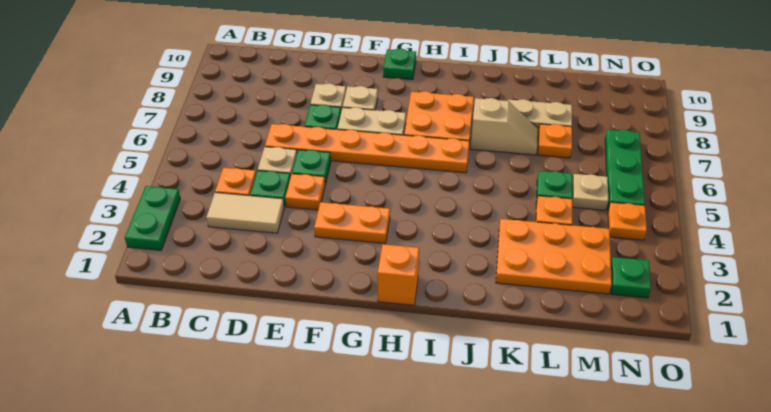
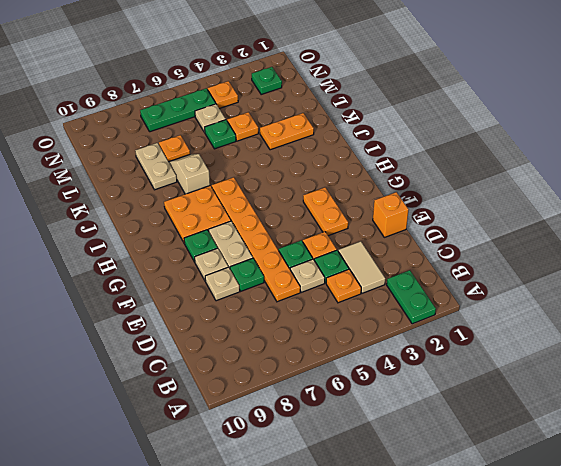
green plate A2:A3 level 1 -> green plate A2:B2 level 1
green plate G10 level 1 -> green plate G8 level 1
orange brick H1 level 1 -> orange brick E1 level 1
orange plate K2:M3 level 1 -> orange plate K2:K3 level 1

